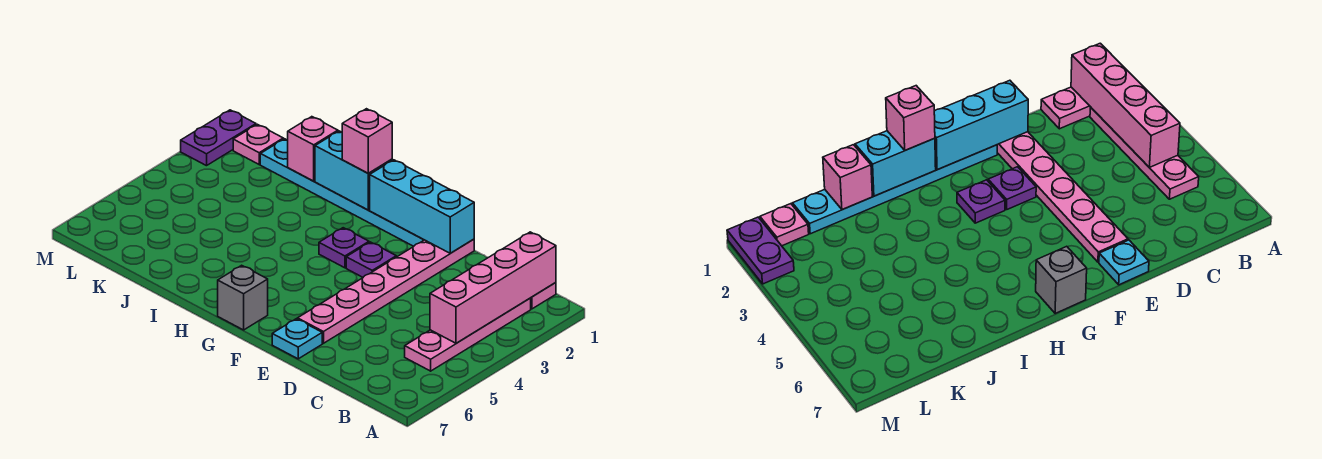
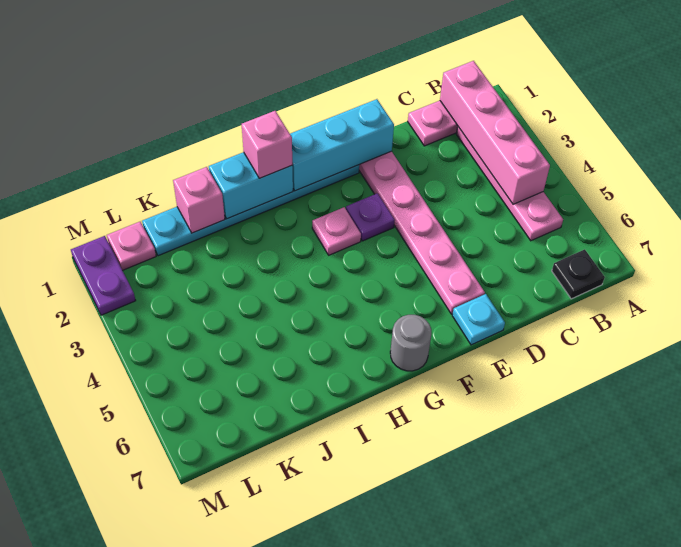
none -> black plate B7 level 1
purple plate G3 level 1 -> pink plate G3 level 1
grey brick G7 level 1 -> grey round brick G7 level 1

